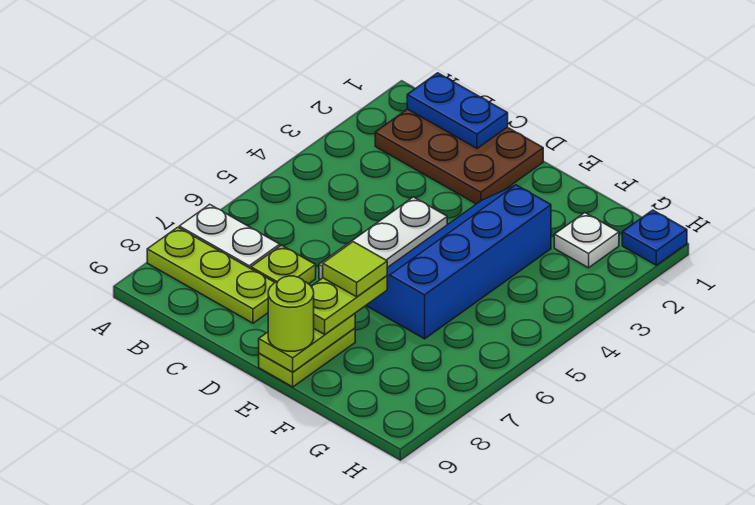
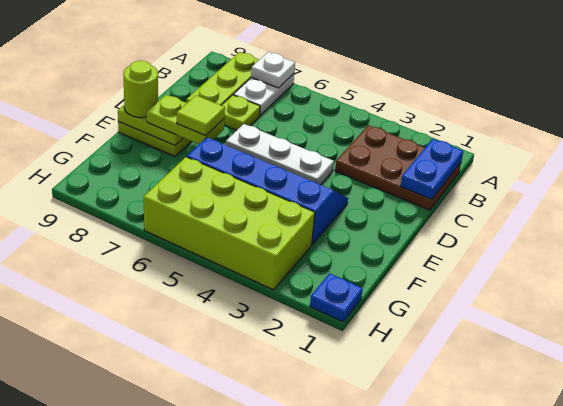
brown plate B1:D2 level 1 -> brown plate B1:C3 level 1
white plate G2 level 1 -> white plate A7 level 2
none -> lime brick G3:H6 level 1

